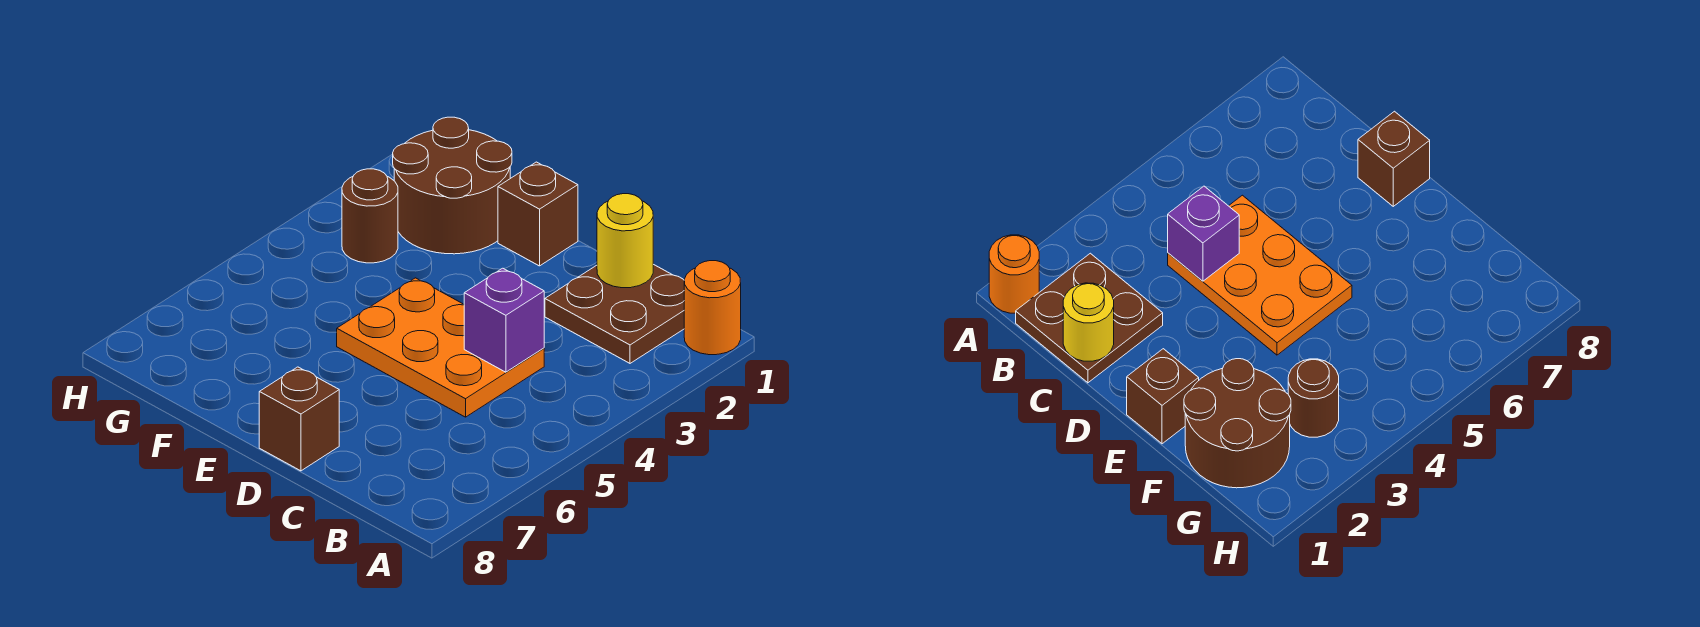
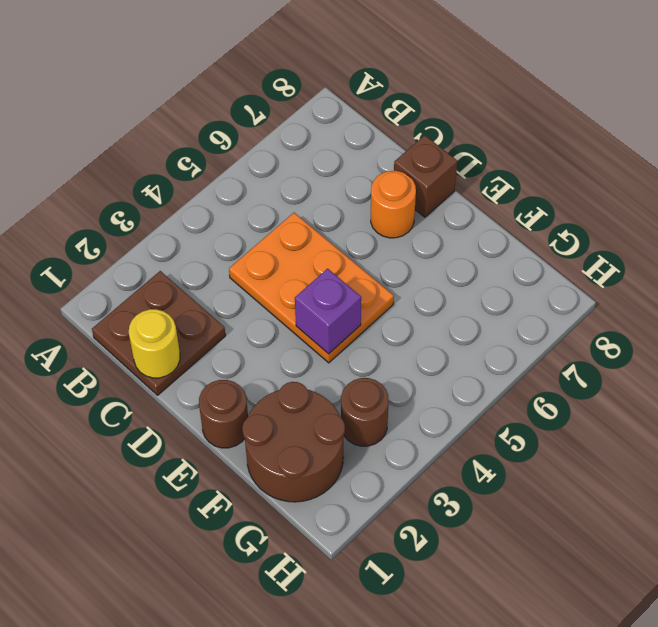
orange round brick A1 level 1 -> orange round brick D7 level 1
purple brick C4 level 2 -> purple brick E4 level 2
brown brick E1 level 1 -> brown round brick E1 level 1

